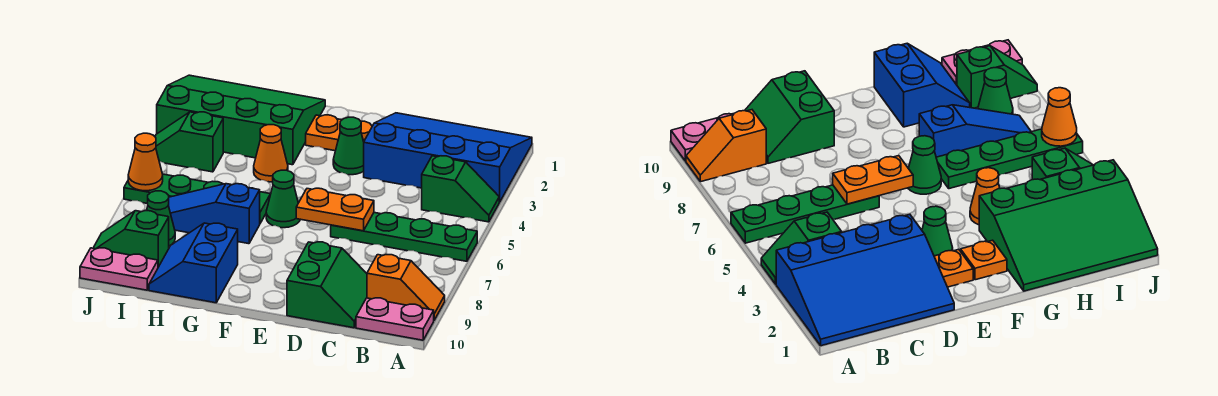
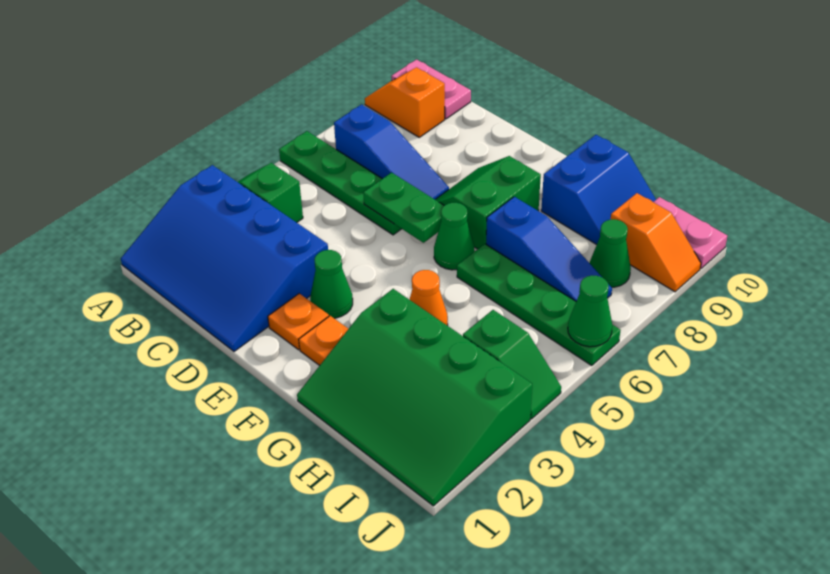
none -> blue slope B7:D7 level 1 top B
green slope C9:D10 level 1 top D -> green slope E7:F8 level 1 top F
orange plate D6:E6 level 2 -> green plate D6:E6 level 2
green slope I9:J9 level 1 top I -> orange slope I9:J9 level 1 top I
orange cone J6 level 2 -> green cone J6 level 2

